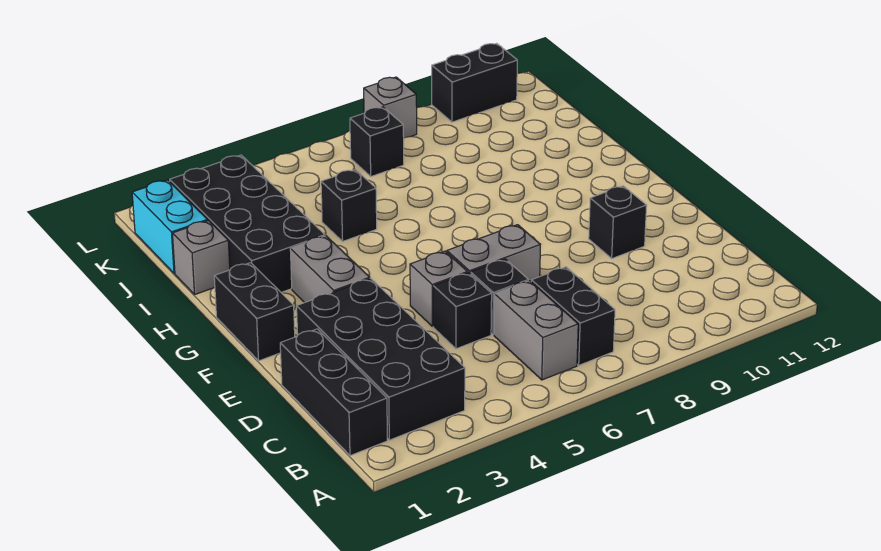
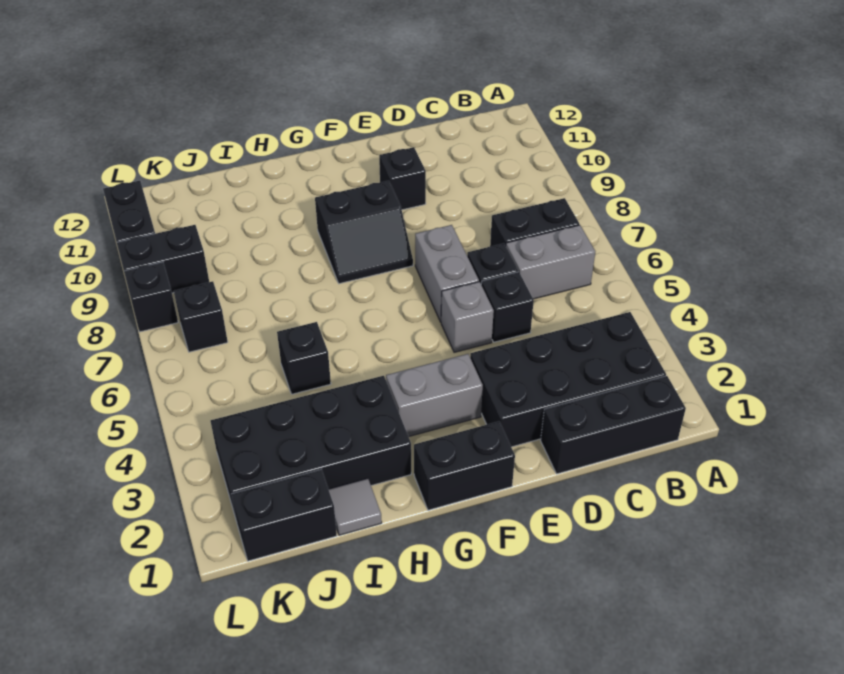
none -> black slope F8:G9 level 1 top 9
grey brick I1 level 1 -> grey tile I1 level 1
cyan brick J1:K1 level 1 -> black brick J1:K1 level 1
none -> black brick K9:L9 level 1
grey brick L8 level 1 -> black brick L8 level 1

